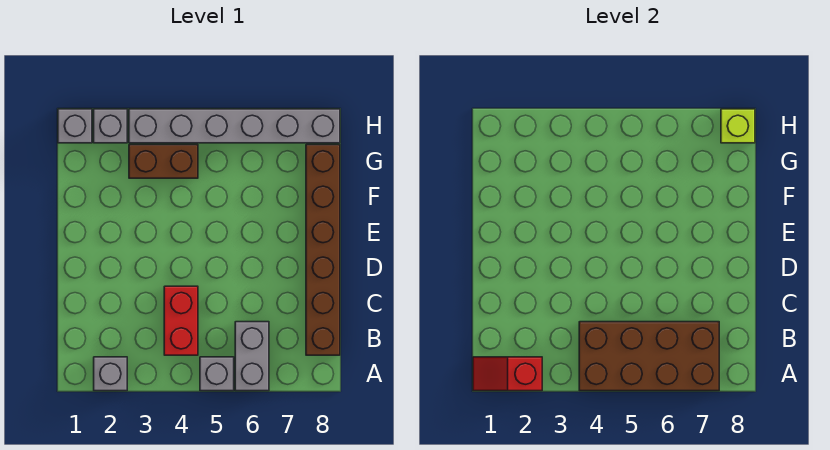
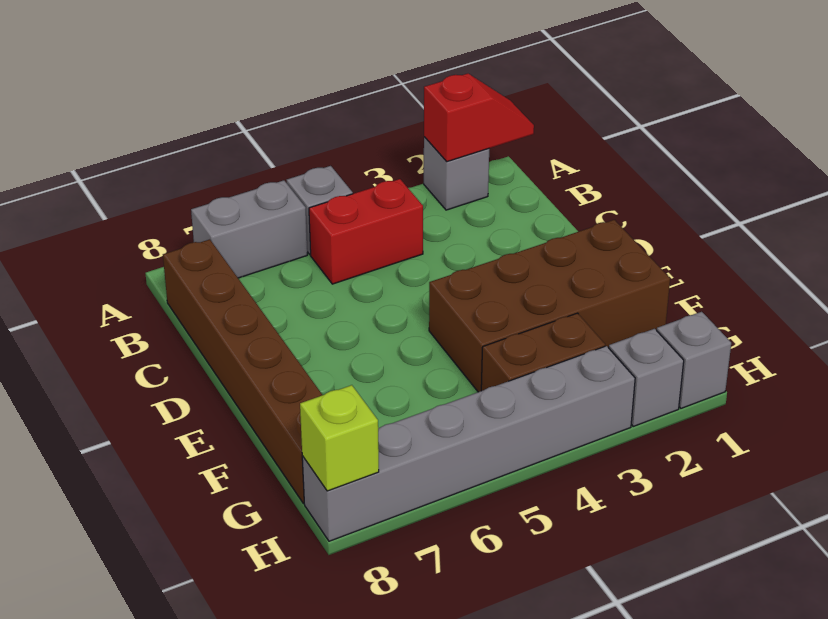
brown brick A4:B7 level 2 -> brown brick E1:F4 level 1
grey brick A6:B6 level 1 -> grey brick A6:A7 level 1
red brick B4:C4 level 1 -> red brick B4:B5 level 1

